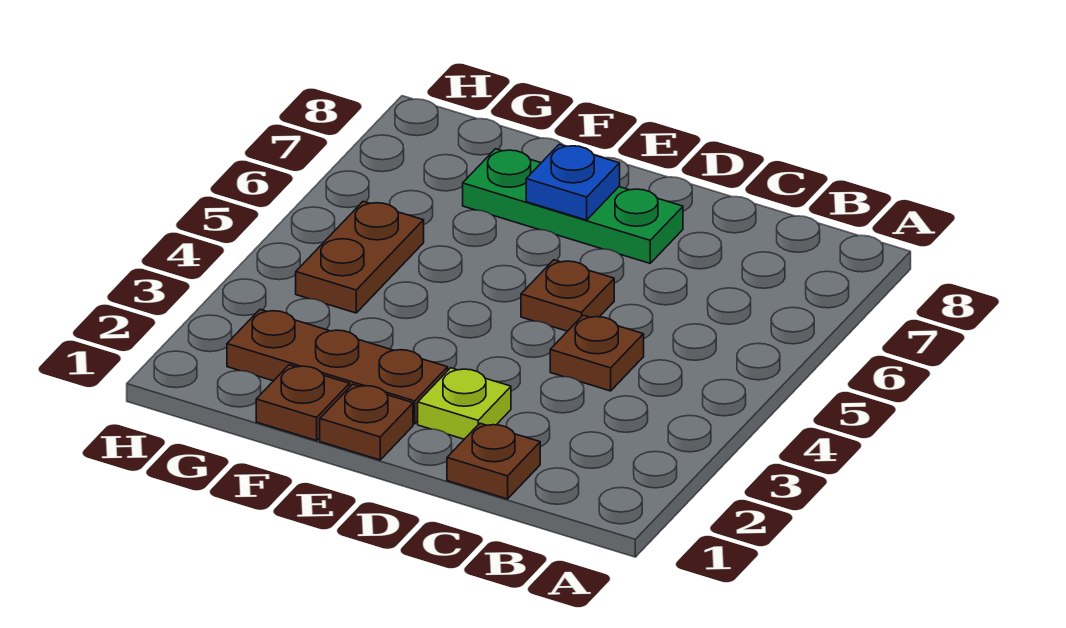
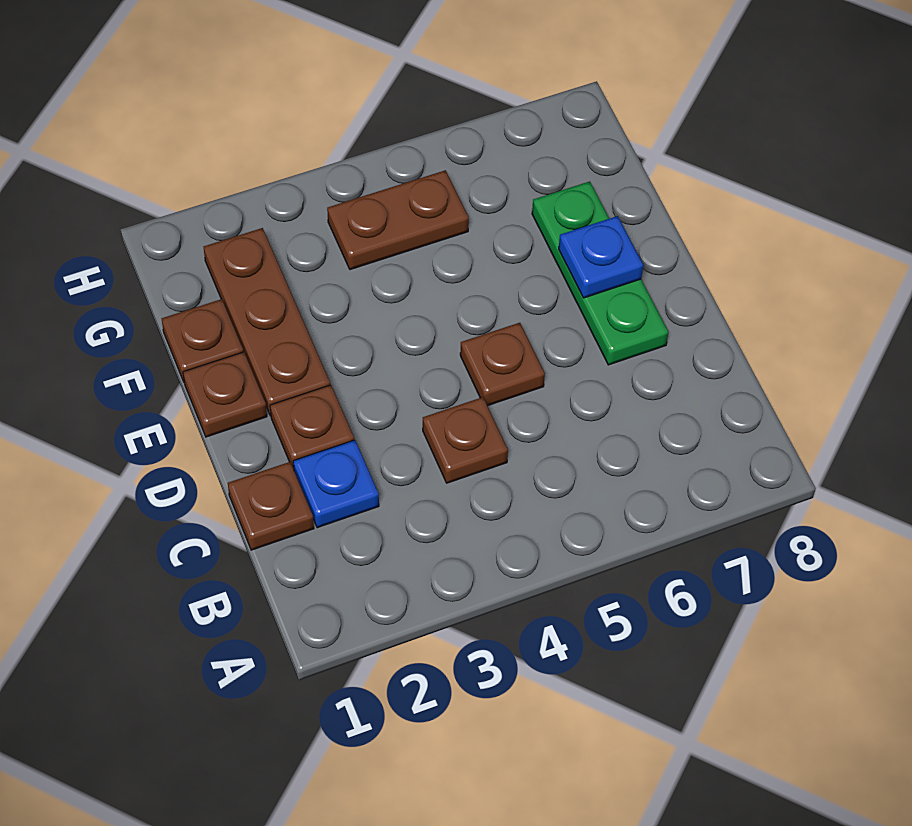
none -> blue plate C2 level 1
lime plate D2 level 1 -> brown plate D2 level 1

